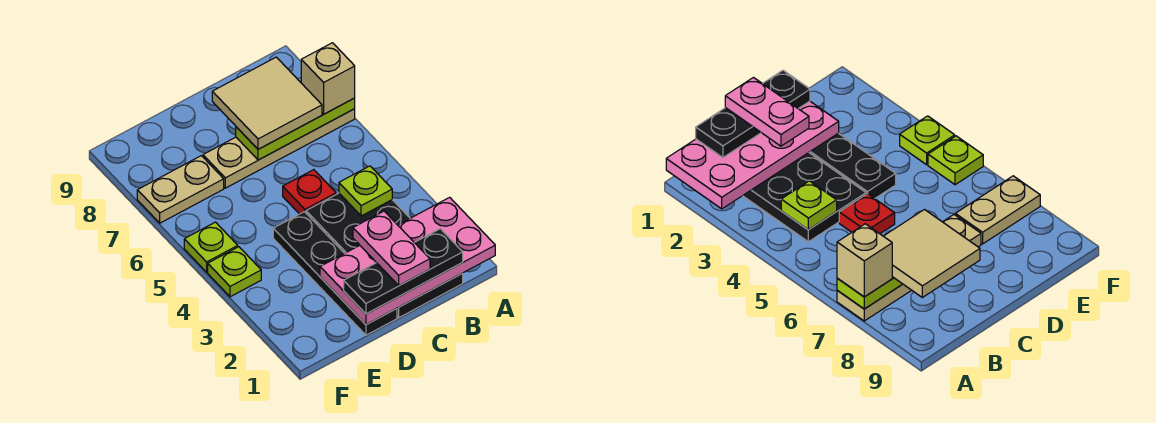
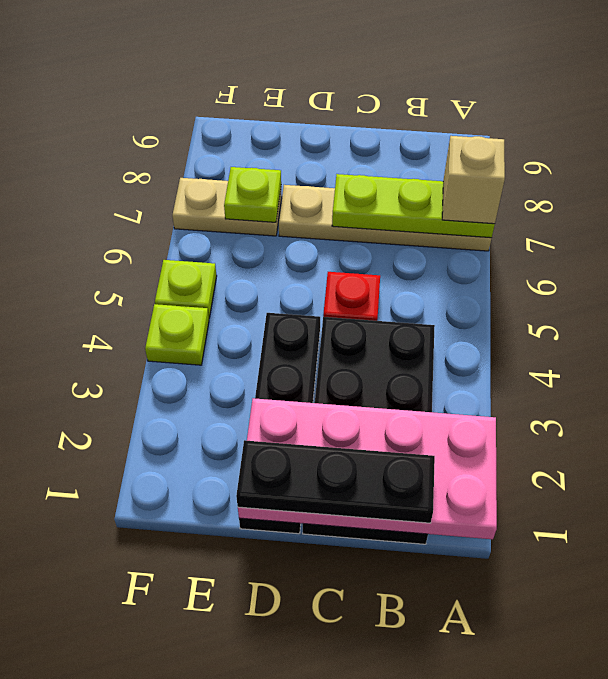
lime plate B4 level 2 -> lime plate E7 level 2
tan tile B7:C8 level 3 -> none
pink plate C1:C2 level 4 -> none

